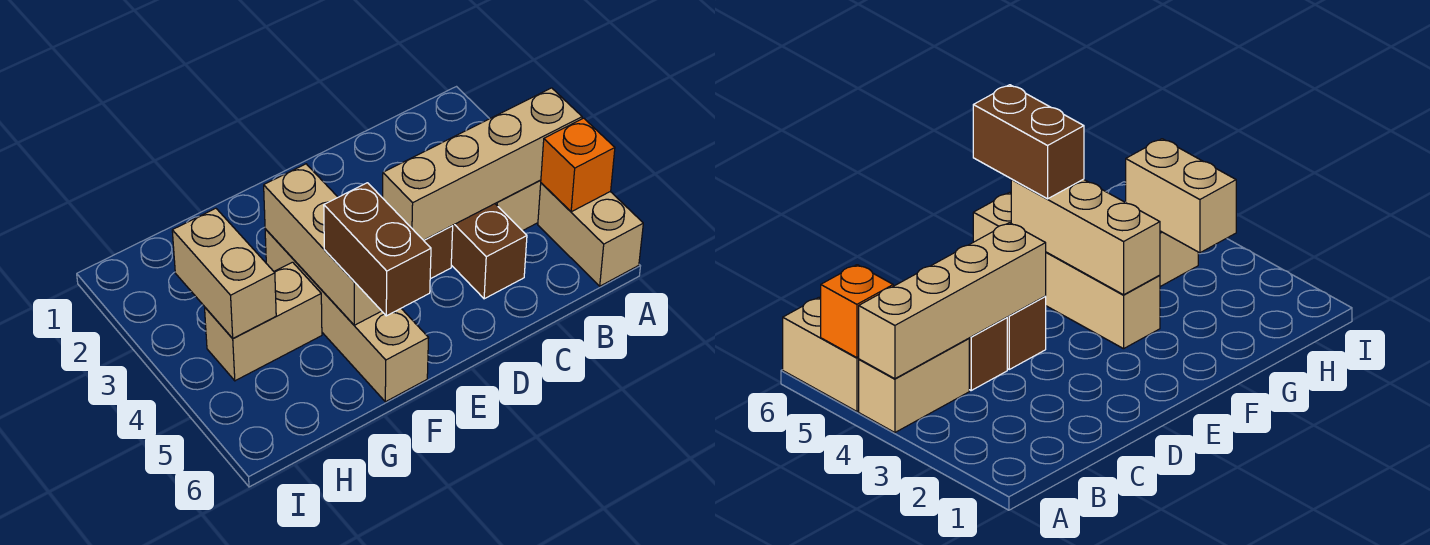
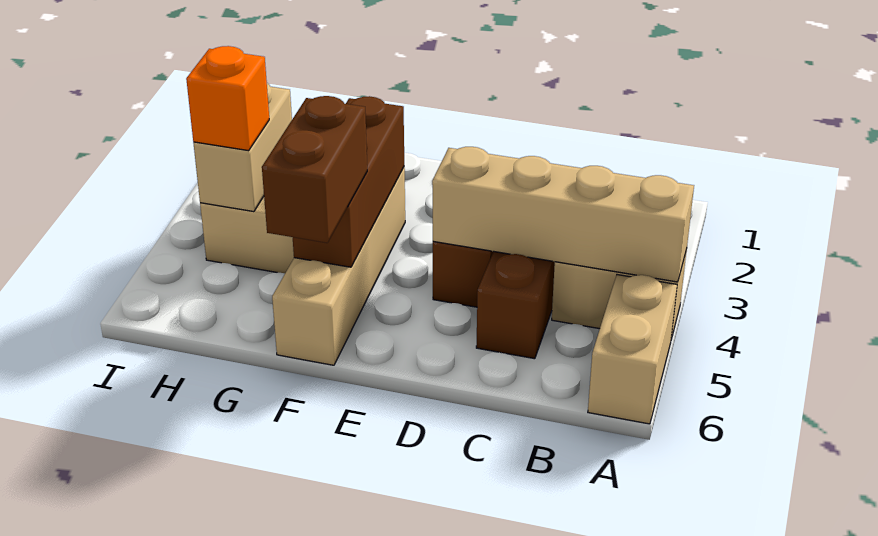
orange brick A5 level 2 -> orange brick H4 level 3
tan brick F3:F5 level 2 -> brown brick F3:F5 level 2

